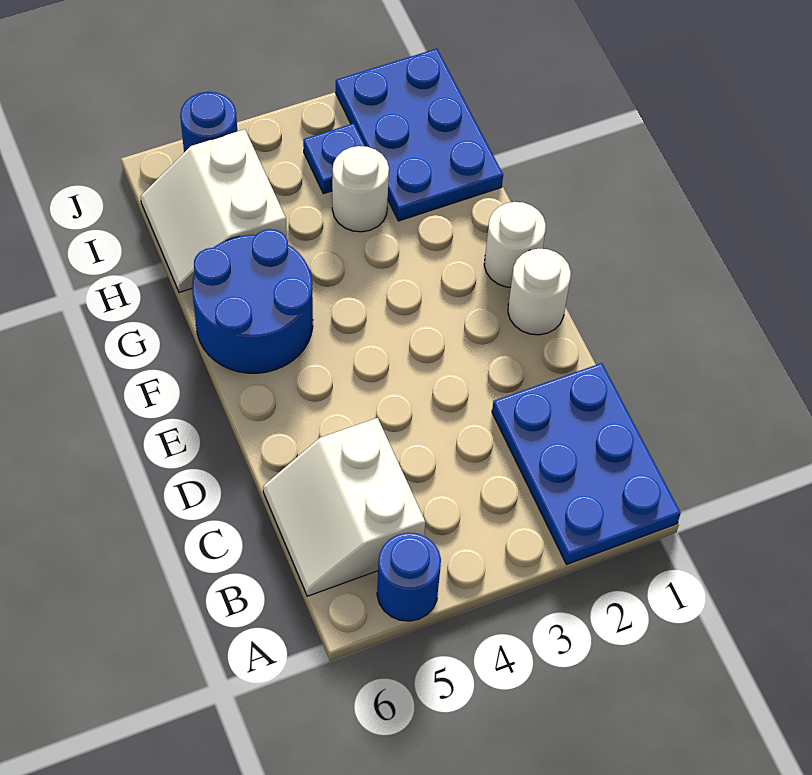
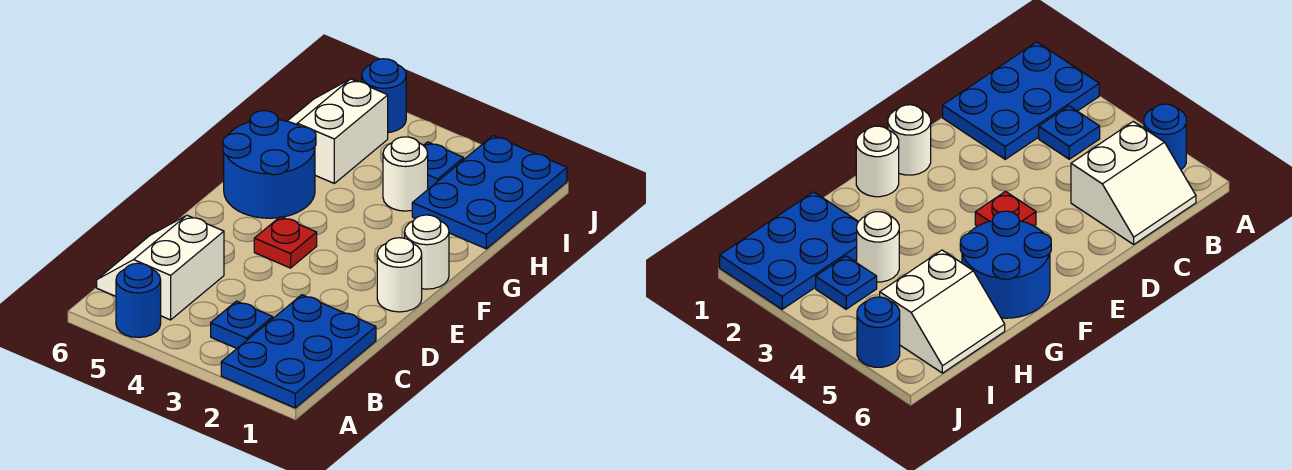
none -> blue plate B3 level 1
none -> red plate E4 level 1

